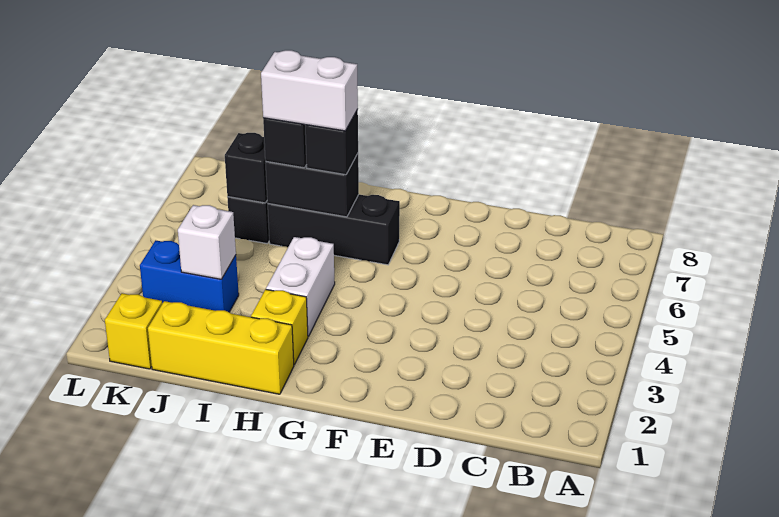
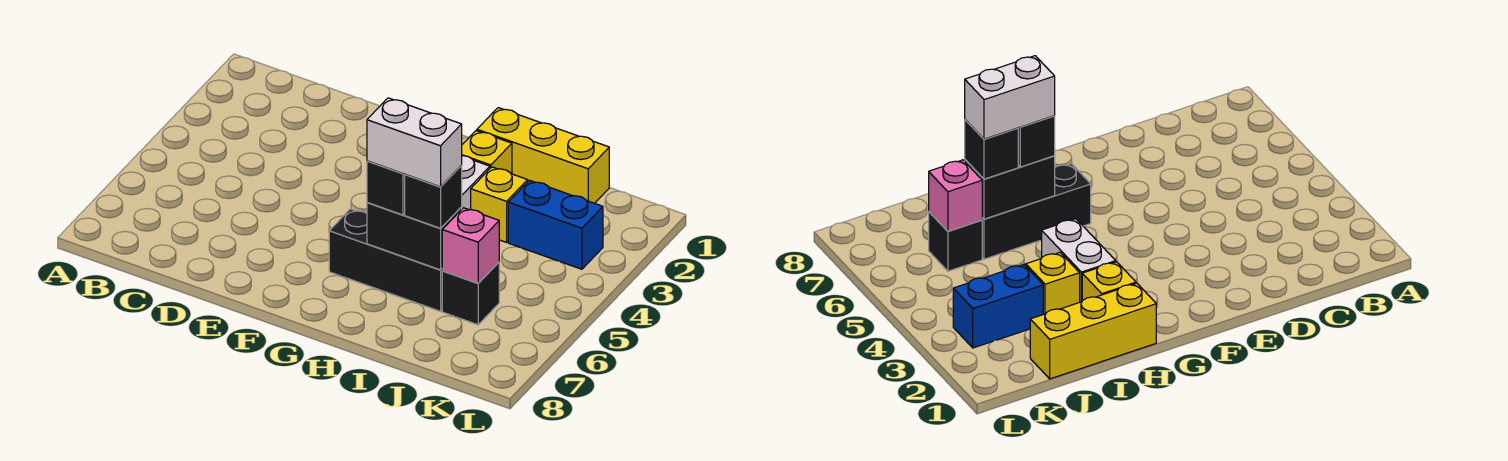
white brick J3 level 2 -> none
black brick J6 level 2 -> pink brick J6 level 2
yellow brick K1 level 1 -> yellow brick I3 level 1

